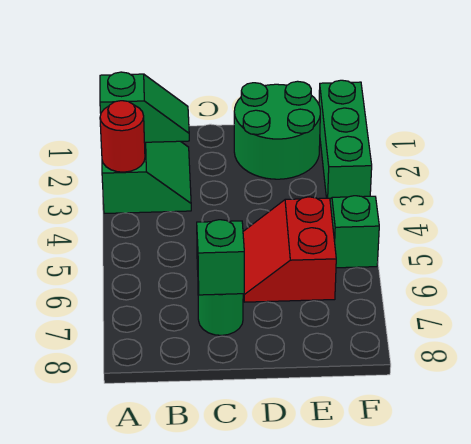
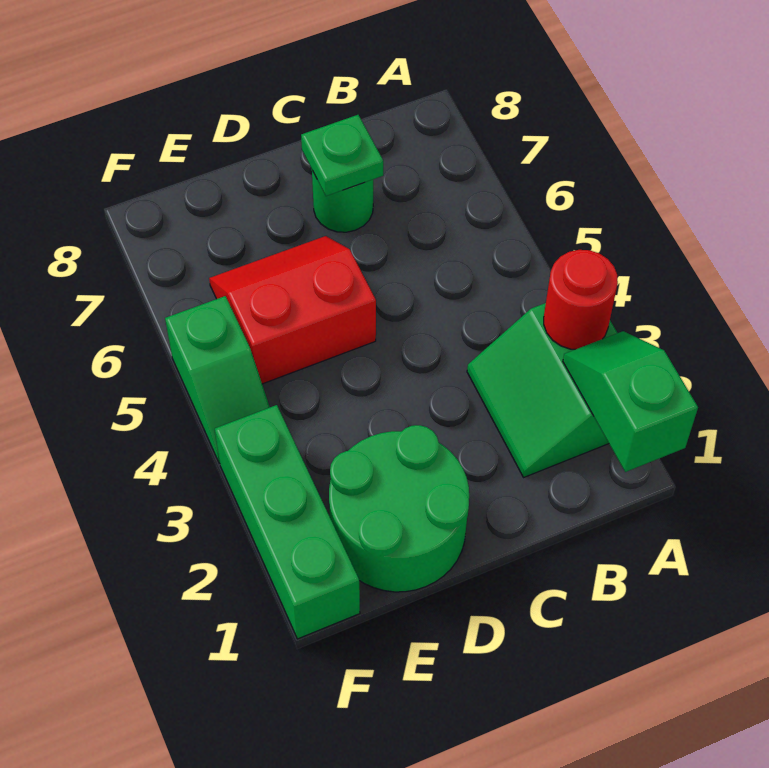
green slope A2:B2 level 2 top A -> green slope A1:A2 level 2 top 1
green brick C7 level 2 -> green plate C7 level 2
red slope D5:E6 level 1 top E -> red slope D5:E6 level 1 top 5

